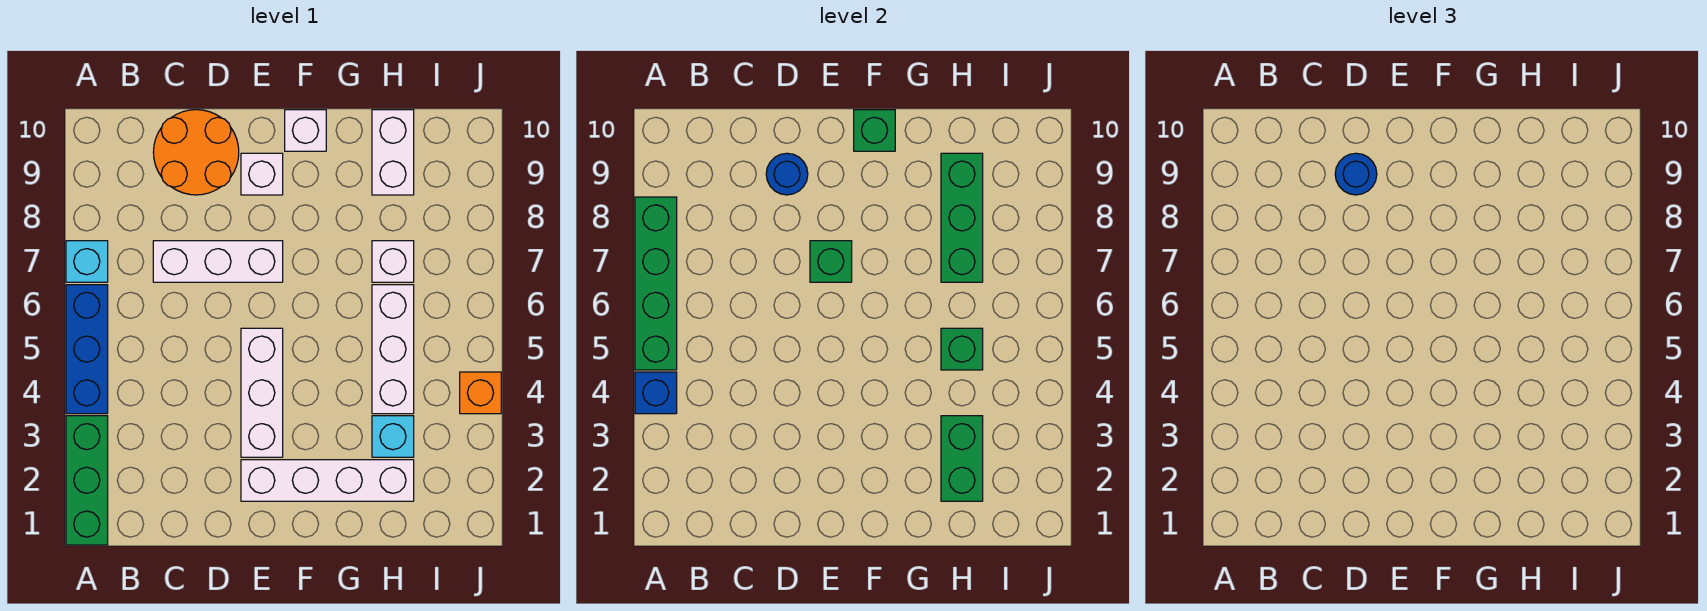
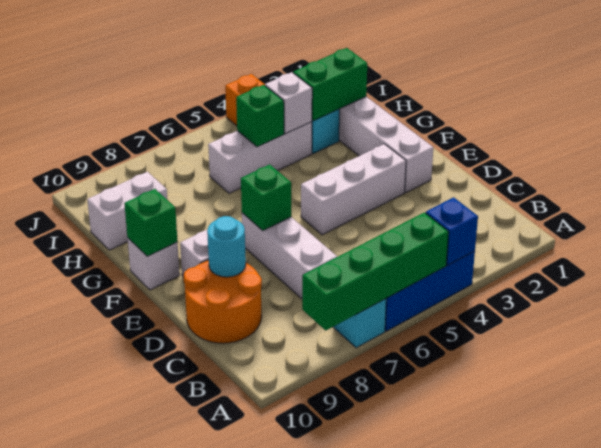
green brick A1:A3 level 1 -> none
blue round brick D9 level 2 -> cyan round brick D9 level 2
blue round brick D9 level 3 -> none
white brick H7 level 1 -> white brick H4 level 2
green brick H7:H9 level 2 -> none

